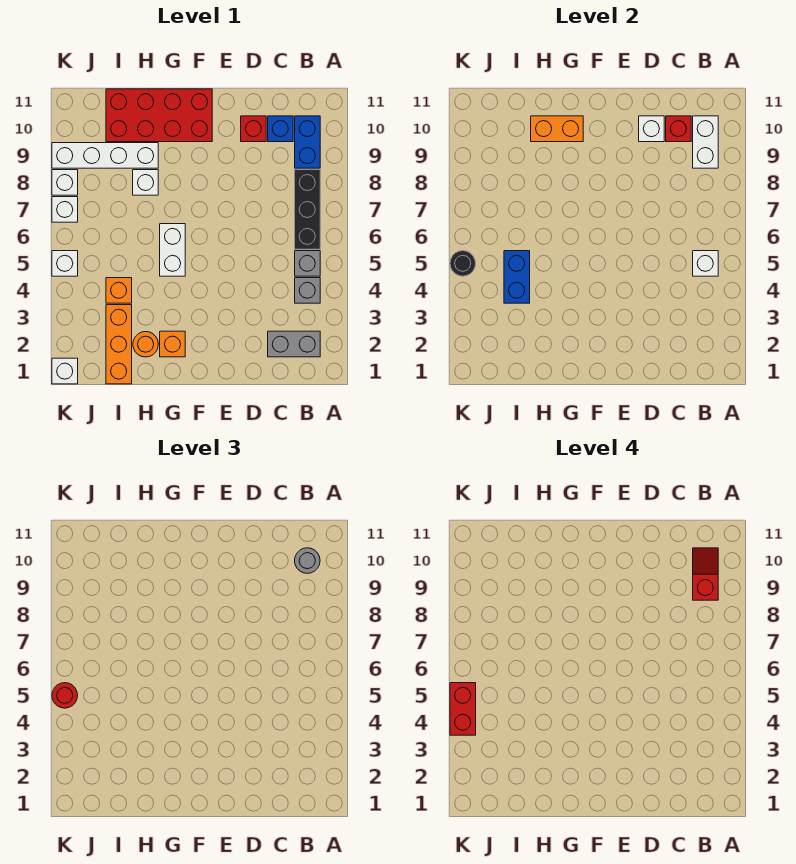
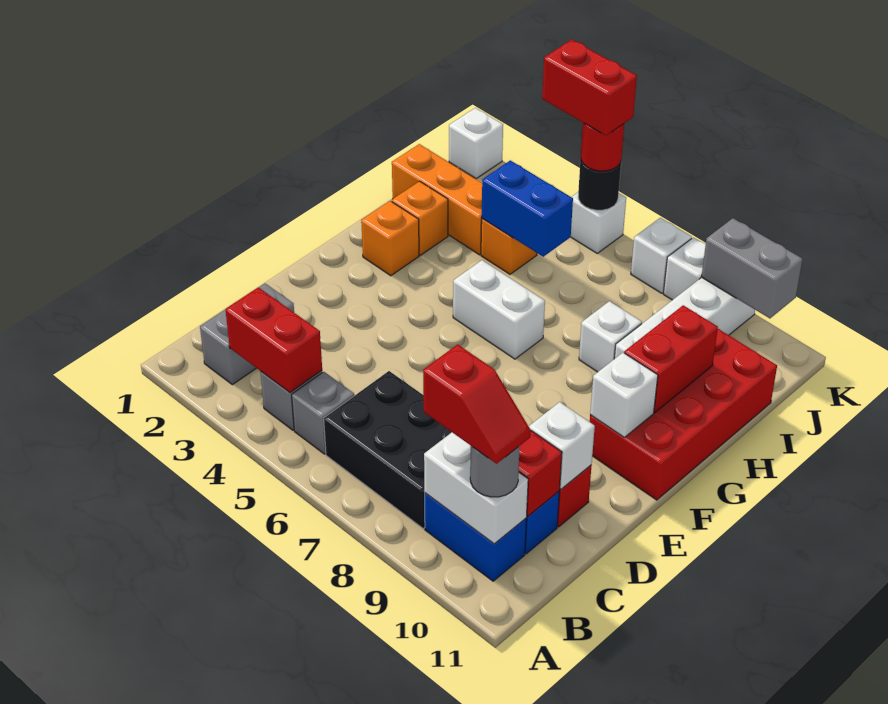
none -> red brick B3:B4 level 2
white brick B5 level 2 -> white brick F10 level 2
black brick B6:B8 level 1 -> black brick B6:C8 level 1
orange brick G10:H10 level 2 -> red brick G10:H10 level 2
orange round brick H2 level 1 -> orange brick H2 level 1
none -> grey brick K9:K10 level 2

